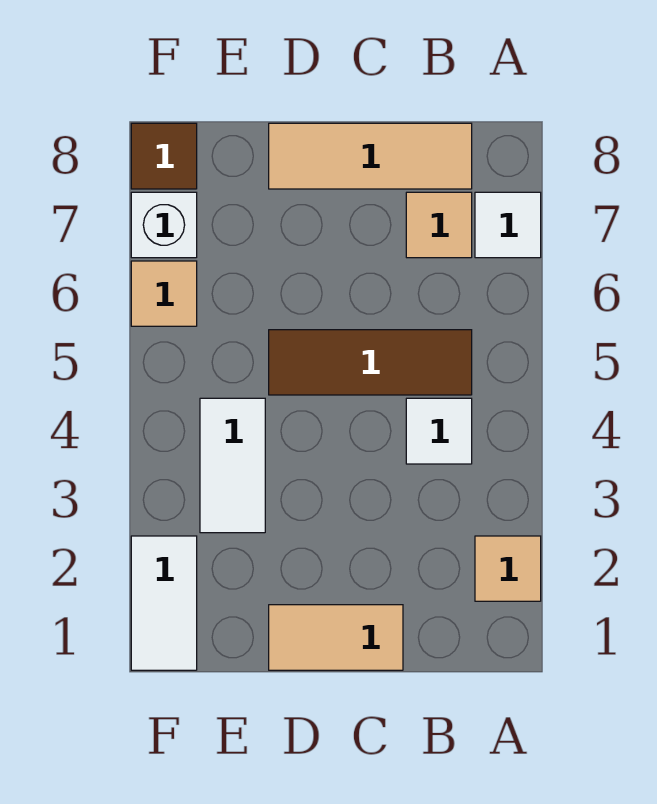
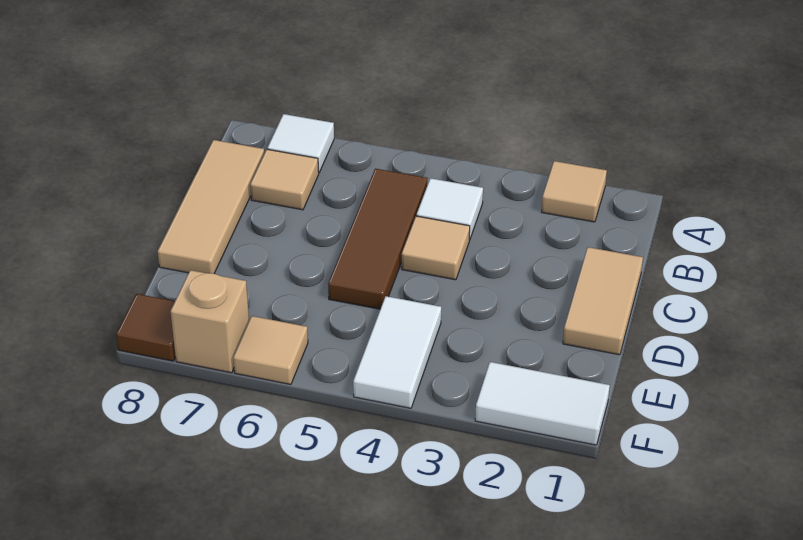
none -> tan tile C4 level 1
white tile E3:E4 level 1 -> white tile E4:F4 level 1
white brick F7 level 1 -> tan brick F7 level 1

